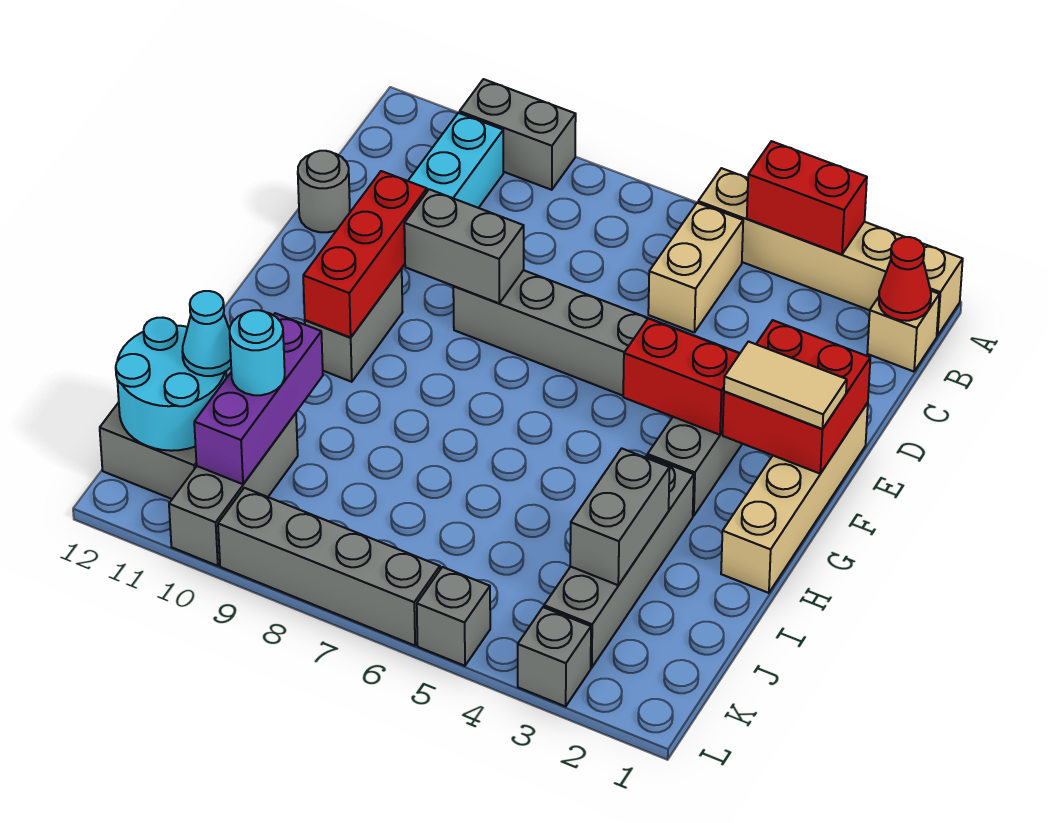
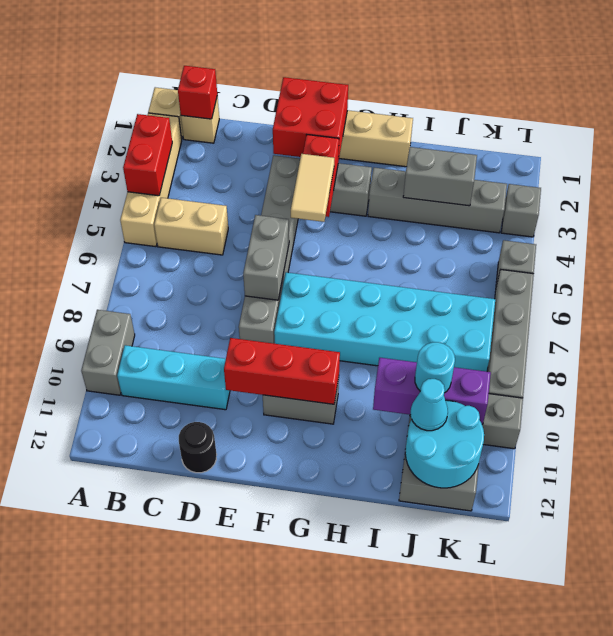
red cone B1 level 2 -> red brick B1 level 2
grey round brick D12 level 1 -> black round brick D12 level 1
grey brick E8:E9 level 2 -> grey brick E6:E7 level 2
tan tile F1:F2 level 3 -> tan tile F4:F5 level 3
none -> cyan brick F7:K8 level 1

